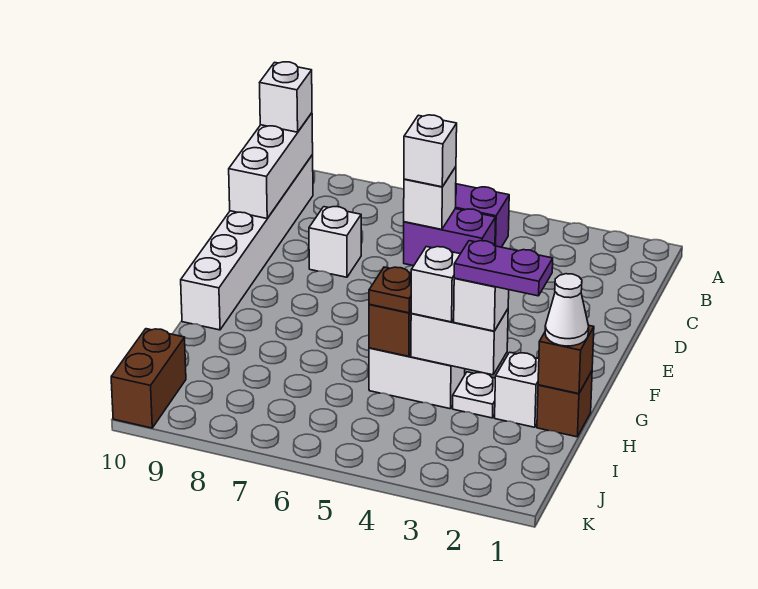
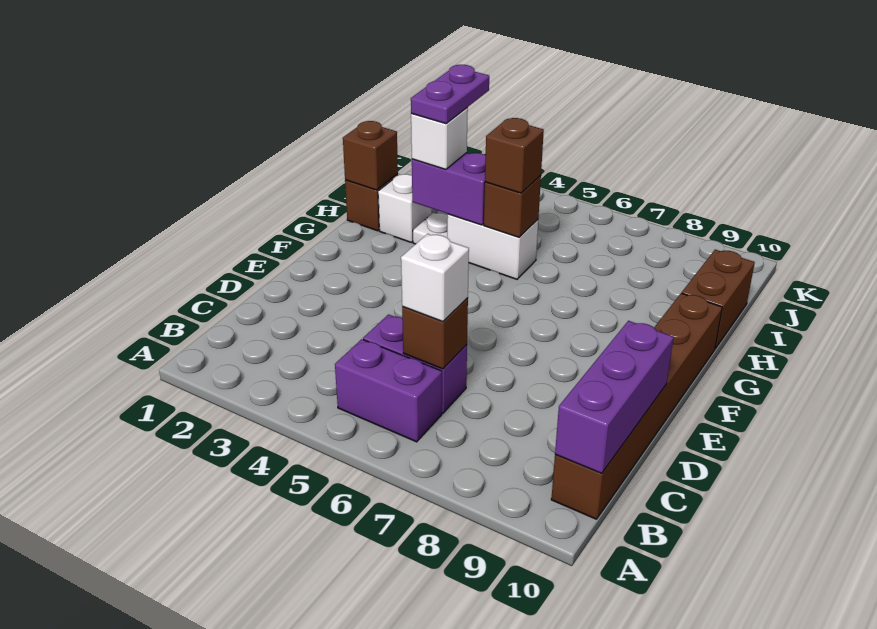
white brick B10:G10 level 1 -> brown brick B10:G10 level 1
white brick B10:D10 level 2 -> purple brick B10:D10 level 2
white brick B10 level 3 -> none
white brick C6 level 2 -> brown brick C6 level 2
white brick D8 level 1 -> none
white cone H1 level 3 -> none
purple plate H2:H3 level 4 -> purple plate H3:I3 level 4
white brick H3:H4 level 2 -> purple brick H3:H4 level 2
white brick H4 level 3 -> none
brown plate H5 level 3 -> brown brick H5 level 3
brown brick J10:K10 level 1 -> brown brick H10:I10 level 1

